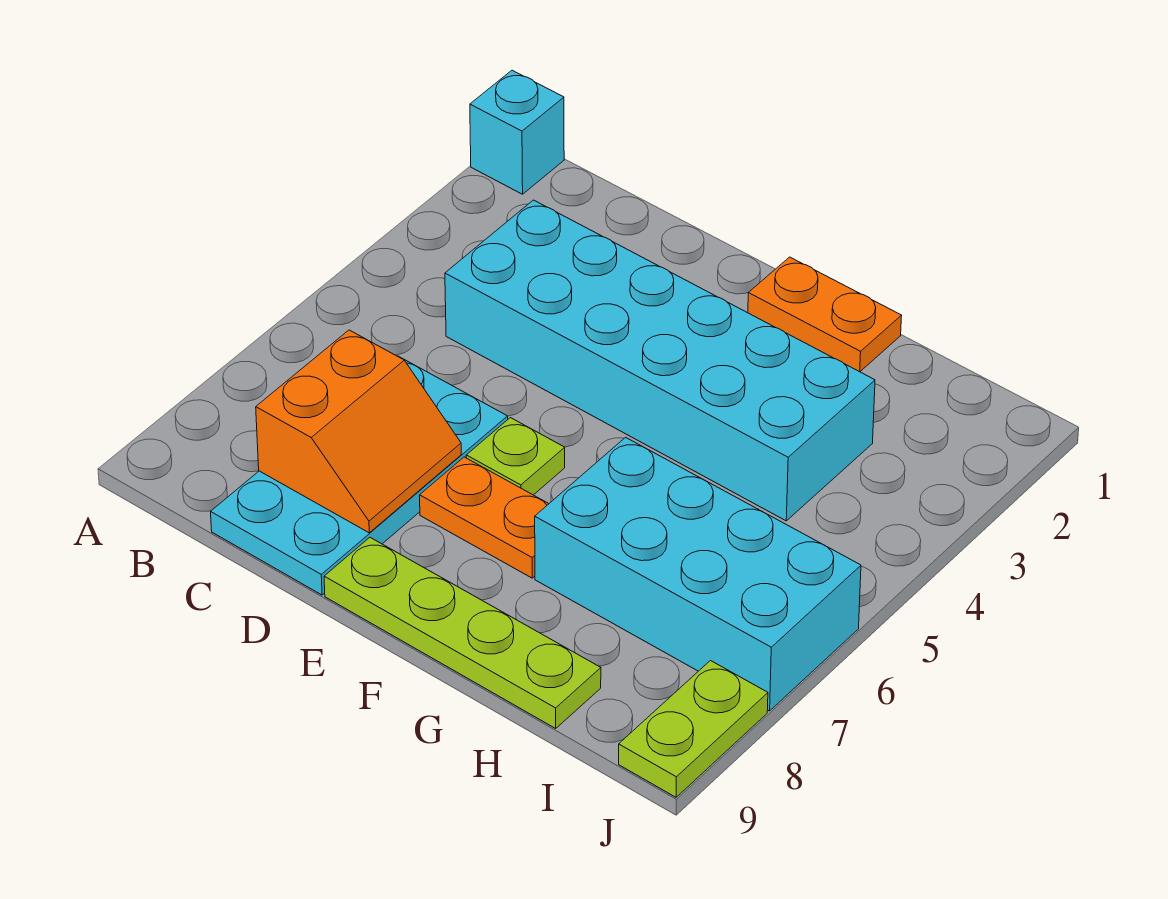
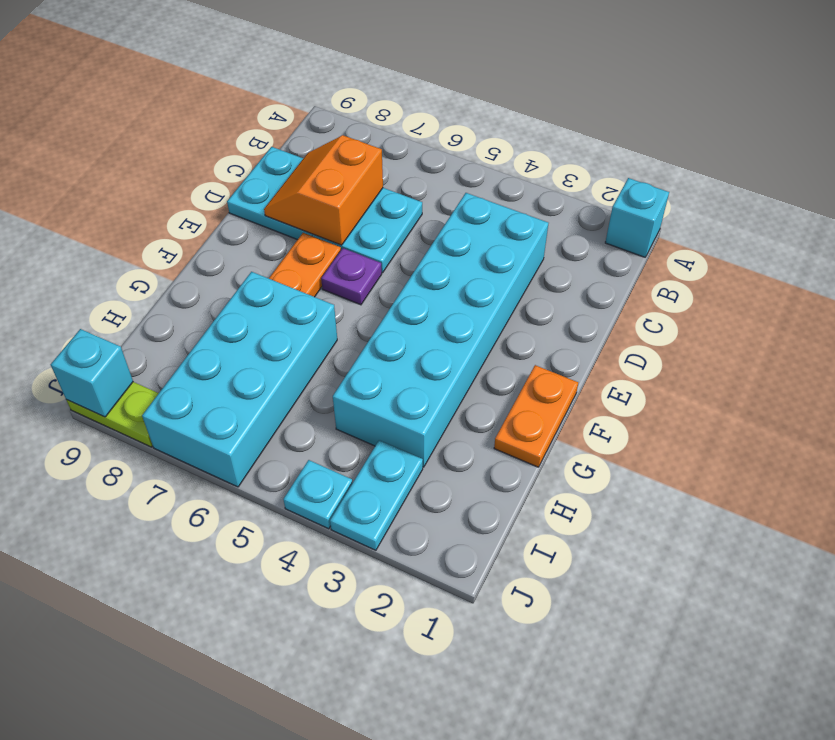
orange slope C7:D8 level 2 top C -> orange slope C7:D8 level 2 top 7
lime plate E6 level 1 -> purple plate E6 level 1
lime plate E9:H9 level 1 -> none
none -> cyan plate I3:J3 level 1
none -> cyan plate J4 level 1
none -> cyan brick J9 level 2

